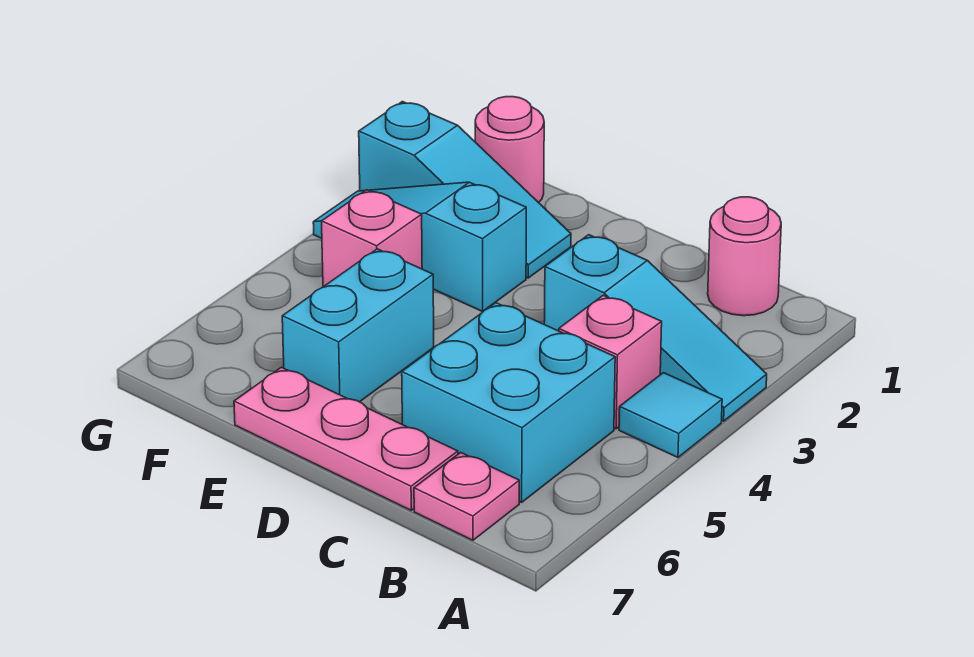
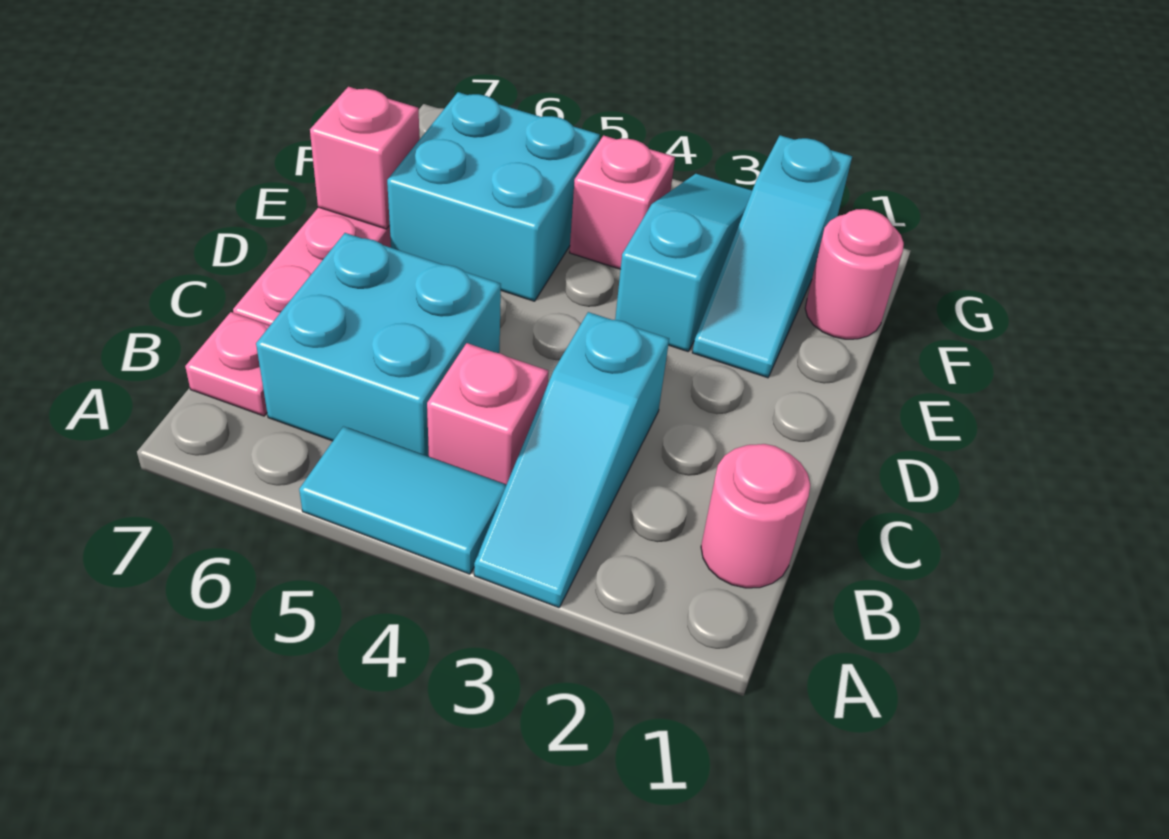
cyan tile A4 level 1 -> cyan tile A4:A5 level 1
cyan brick E5:E6 level 1 -> cyan brick E5:F6 level 1
none -> pink brick E7 level 2

